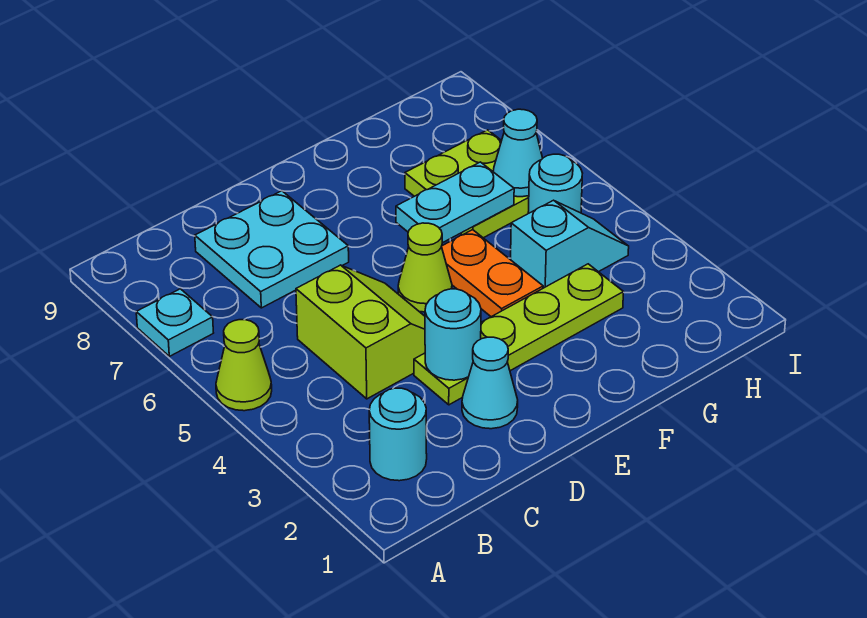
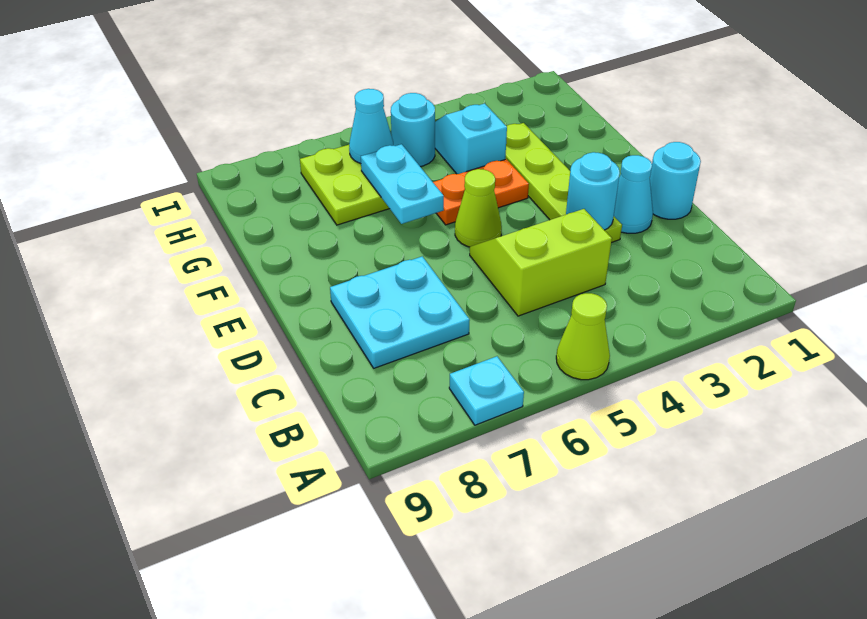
cyan round brick B2 level 1 -> cyan round brick D1 level 1

